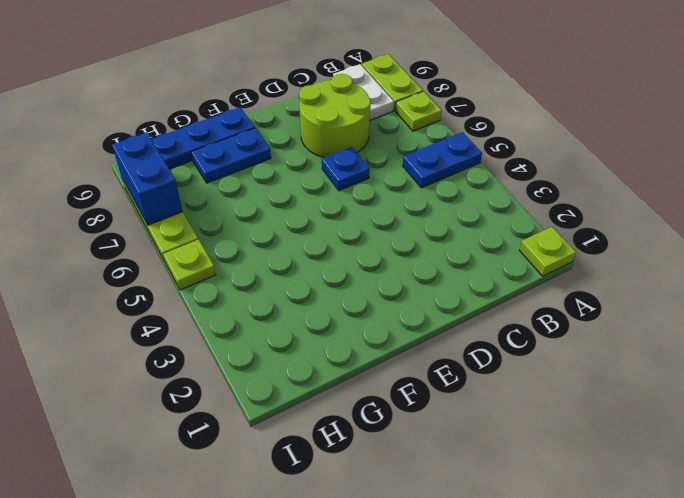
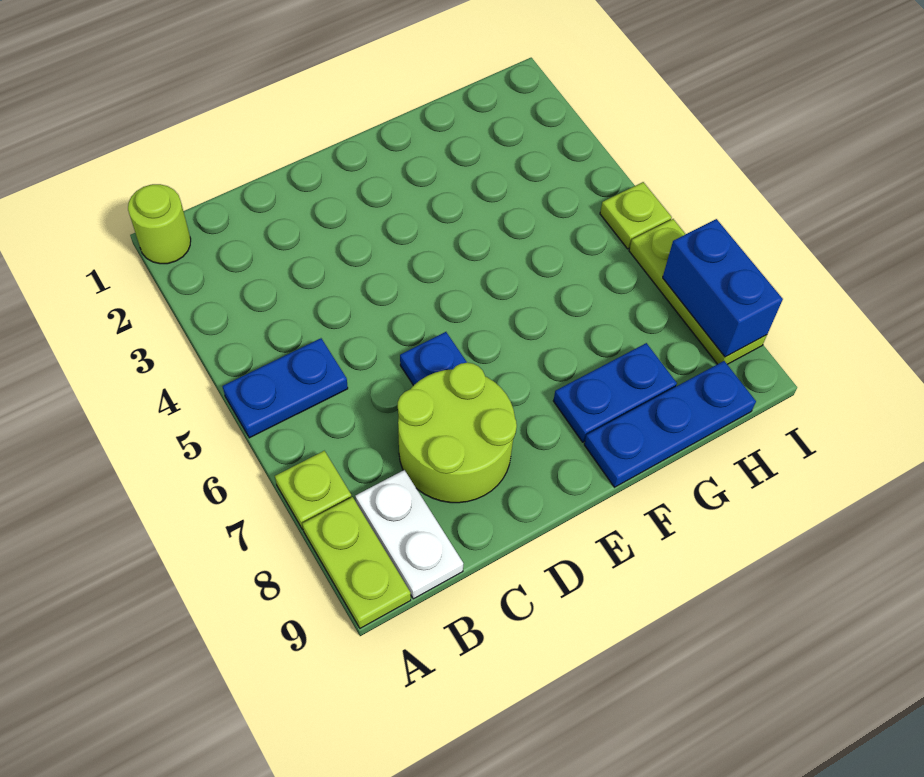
lime plate A1 level 1 -> lime round brick A1 level 1

